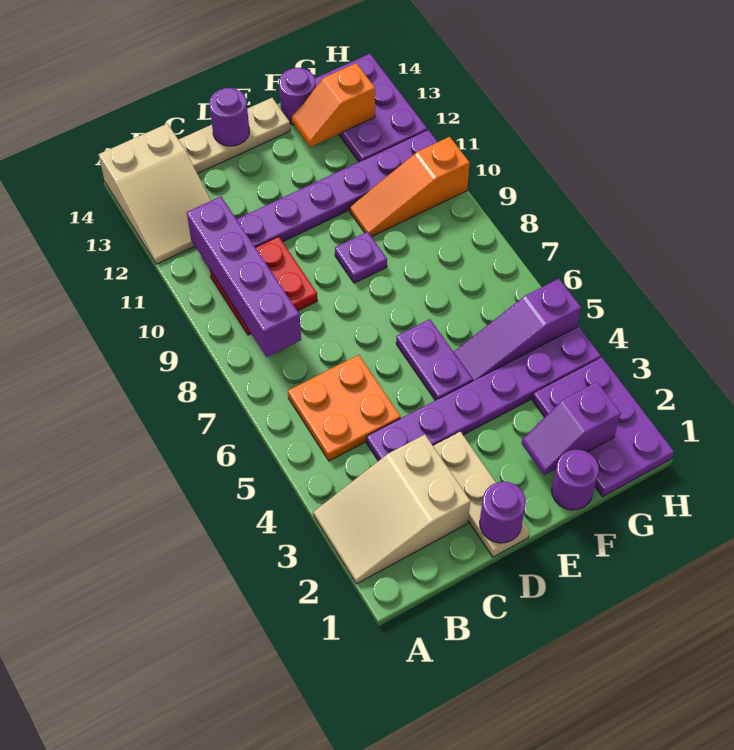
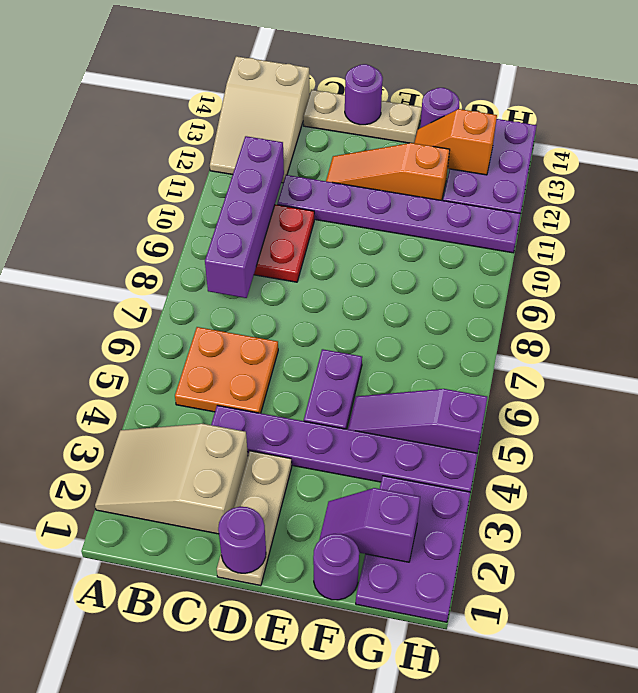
purple plate E9 level 1 -> none
orange slope F10:H10 level 1 top H -> orange slope D12:F12 level 1 top F

